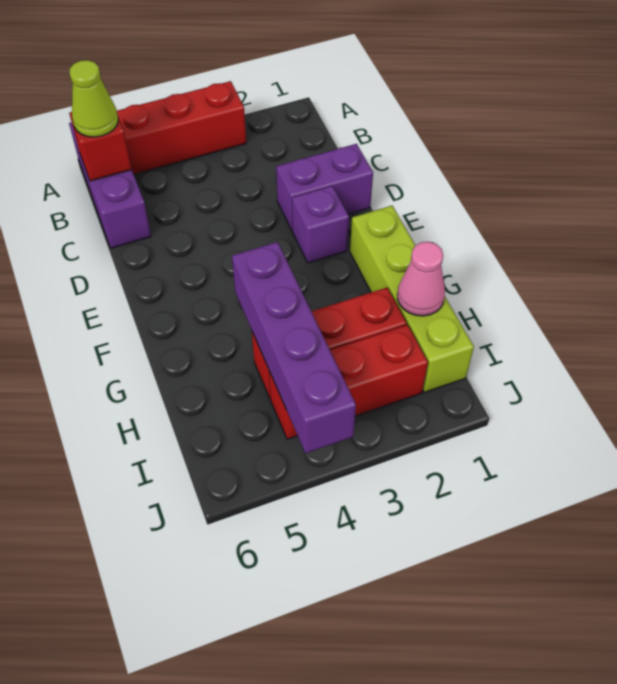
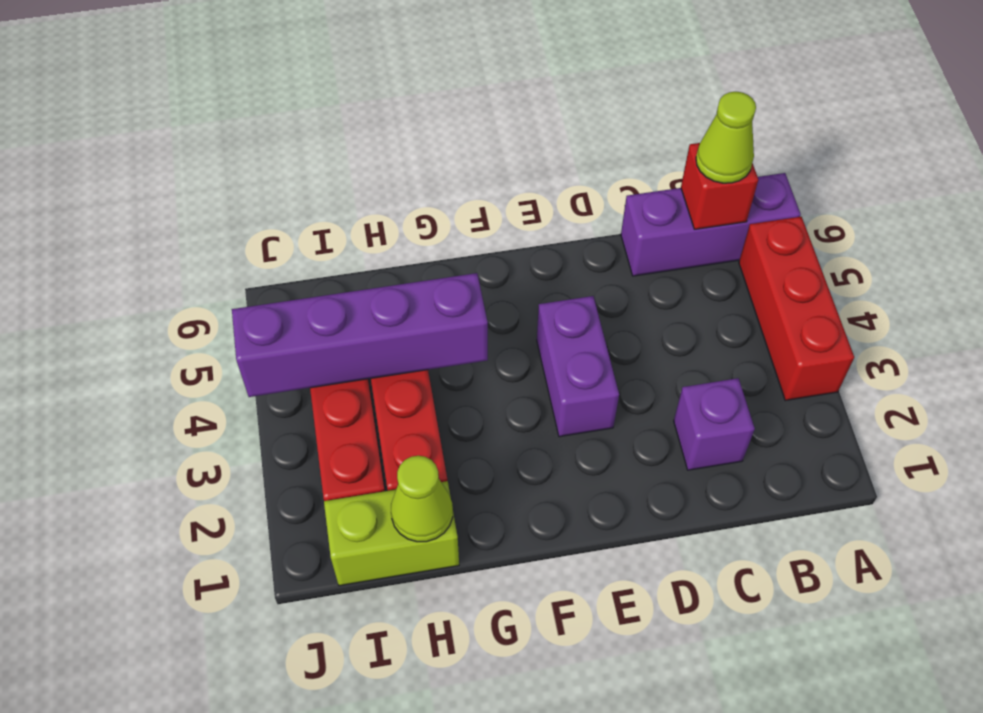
purple brick D1:D2 level 1 -> purple brick E3:E4 level 1
purple brick E2 level 1 -> purple brick C2 level 1
lime brick F1:I1 level 1 -> lime brick H1:I1 level 1
pink cone H1 level 2 -> lime cone H1 level 2

